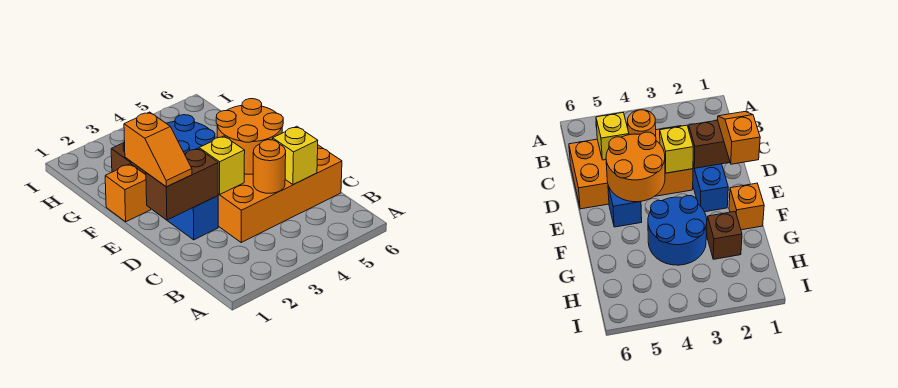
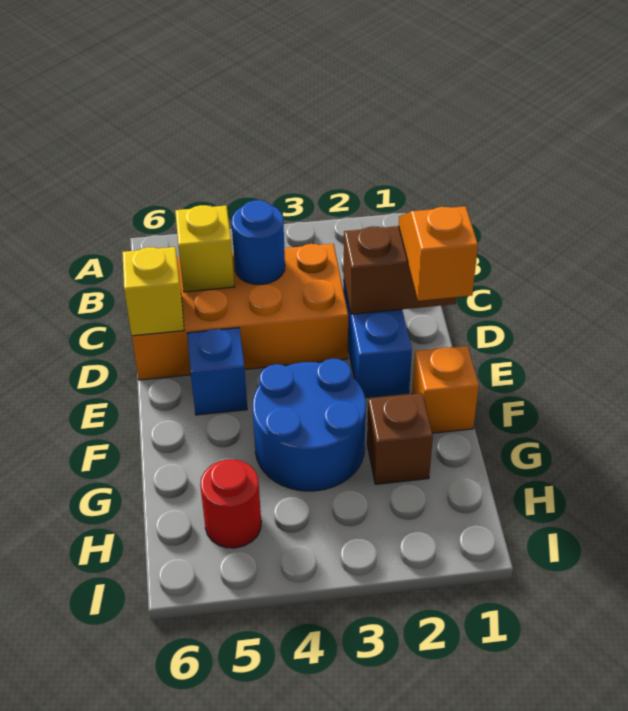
orange round brick C4 level 2 -> blue round brick C4 level 2
yellow brick D3 level 2 -> yellow brick D6 level 2
orange round brick D4:E5 level 2 -> none
none -> red round brick H5 level 1

